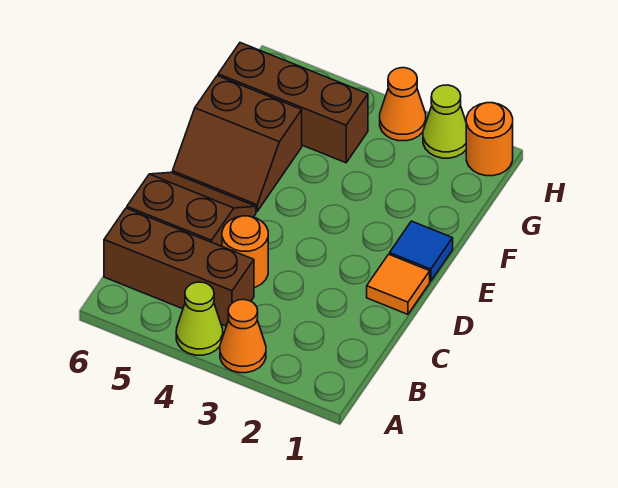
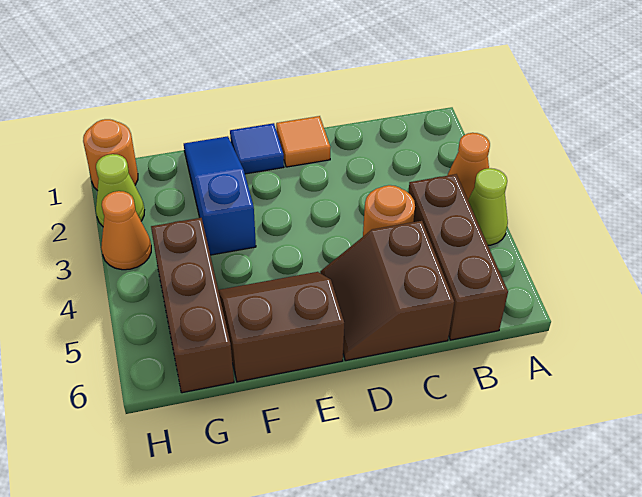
brown slope E5:F6 level 1 top F -> brown slope E5:F6 level 1 top 6
none -> blue slope F1:F3 level 1 top 3

